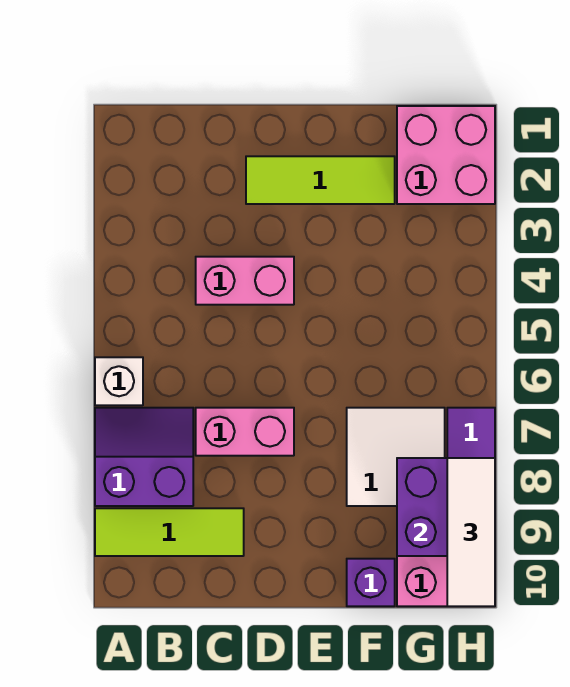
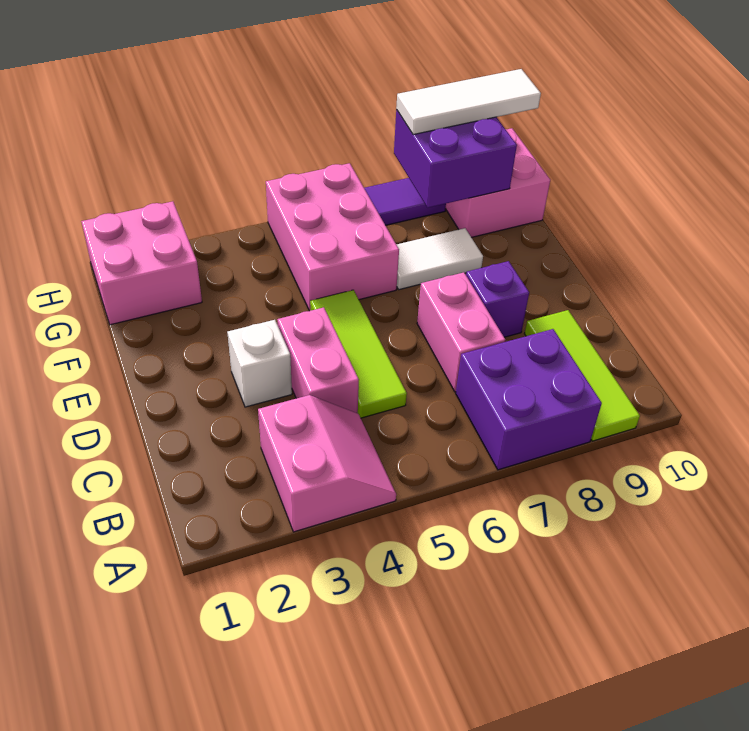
none -> pink slope A3:B4 level 1 top 3
white brick A6 level 1 -> white brick D3 level 1
purple slope A7:B8 level 1 top 8 -> purple brick A7:B8 level 1
lime tile D2:F2 level 1 -> lime tile C5:E5 level 1
none -> pink brick F5:H6 level 1
white tile F7:G8 level 1 -> white tile F7:F8 level 1
purple brick F10 level 1 -> purple brick D8 level 1

